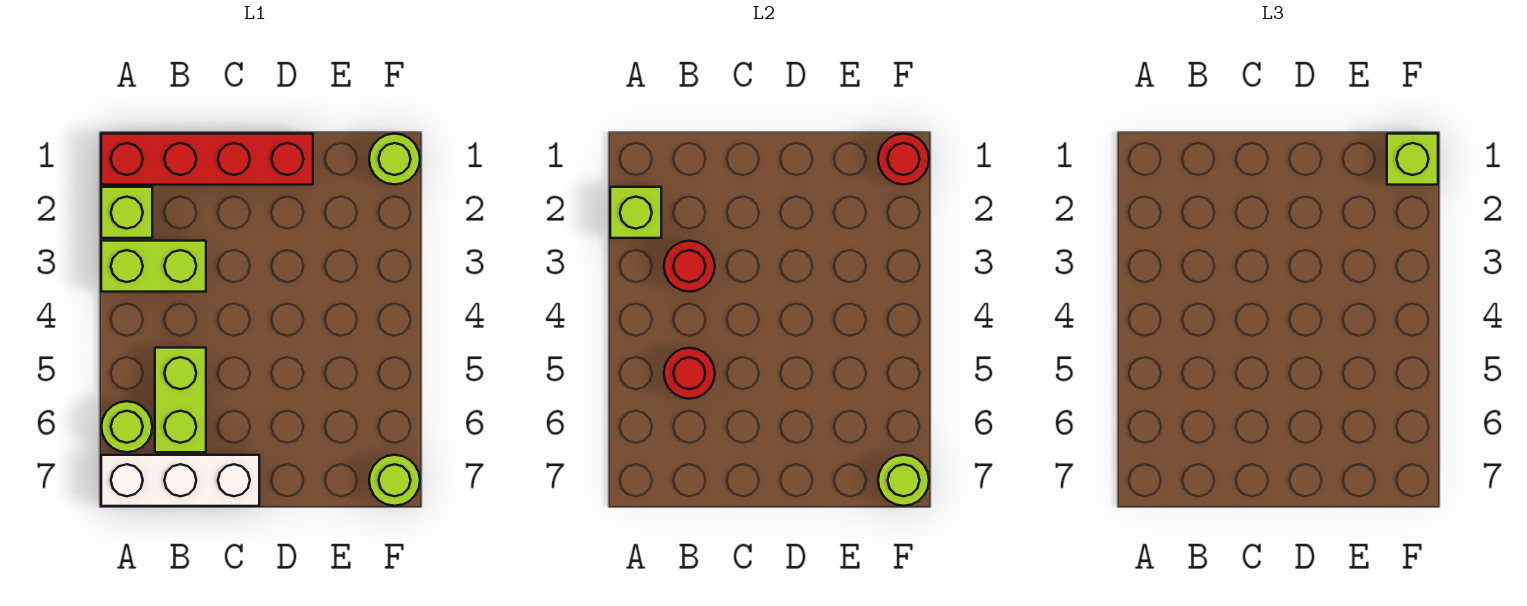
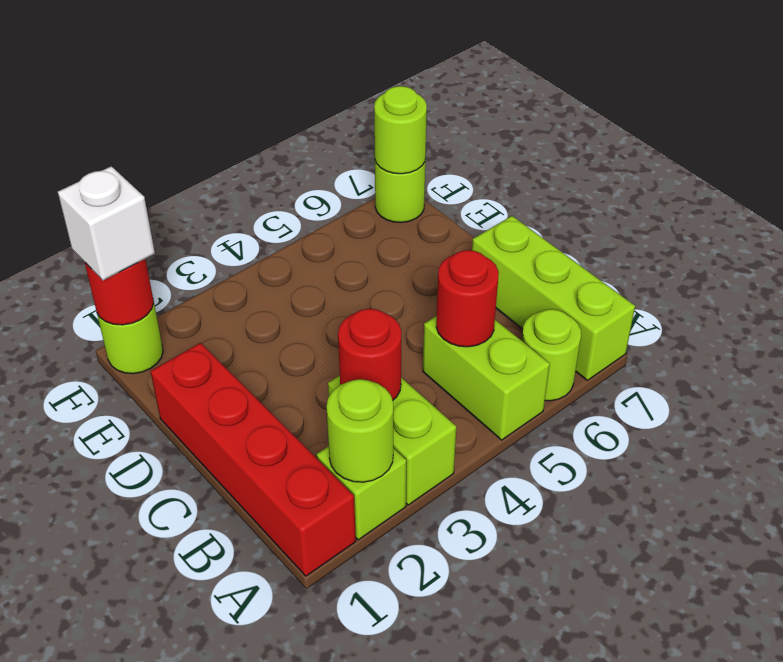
lime brick A2 level 2 -> lime round brick A2 level 2
white brick A7:C7 level 1 -> lime brick A7:C7 level 1
lime brick B5:B6 level 1 -> lime brick A5:B5 level 1
lime brick F1 level 3 -> white brick F1 level 3

